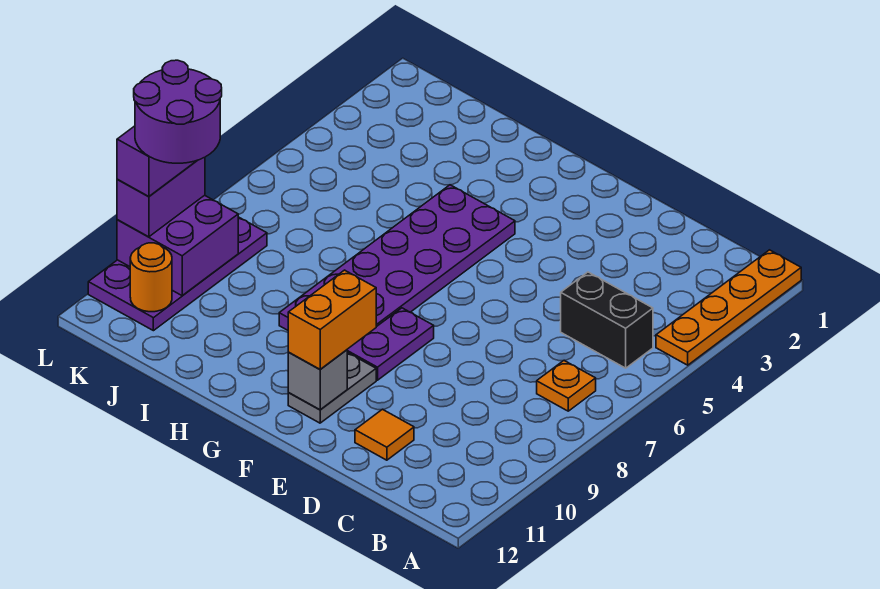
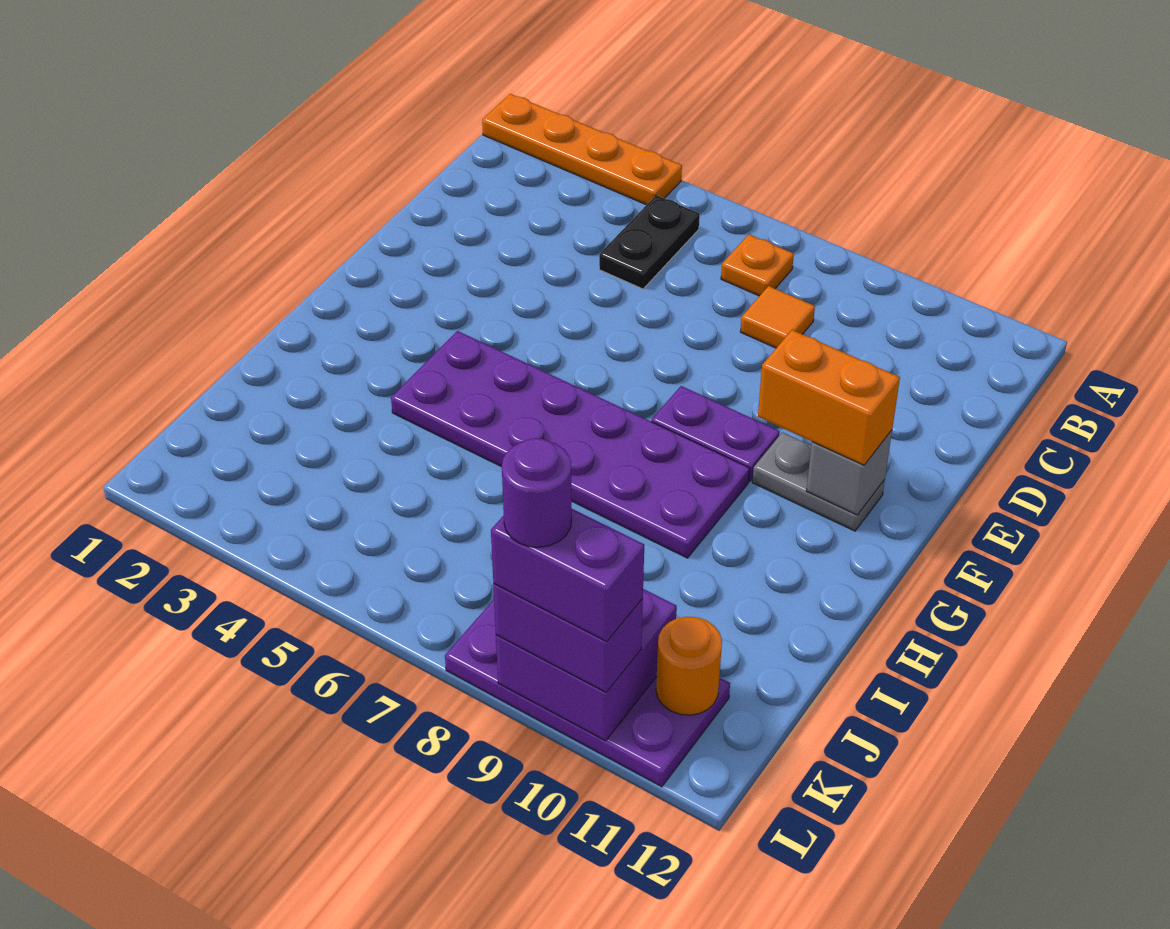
black brick B5:C5 level 1 -> black plate B5:C5 level 1
orange tile D11 level 1 -> orange tile C8 level 1
purple round brick K9:L10 level 5 -> purple round brick L9 level 5

